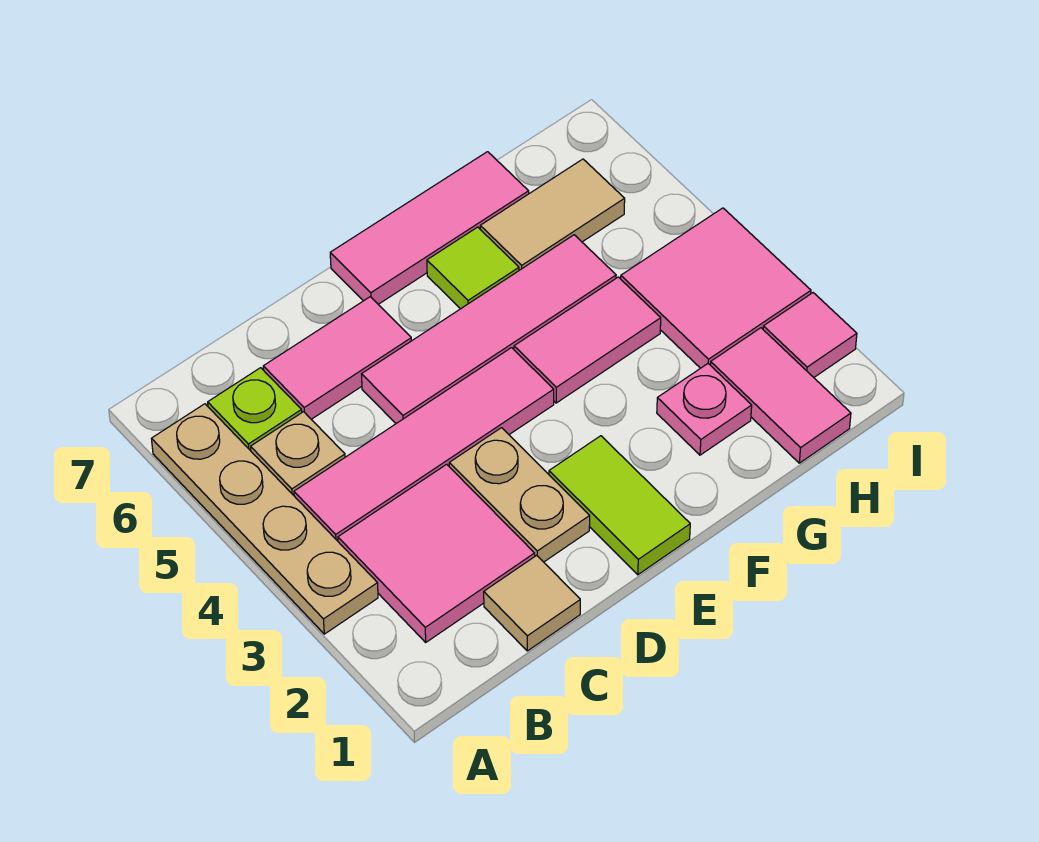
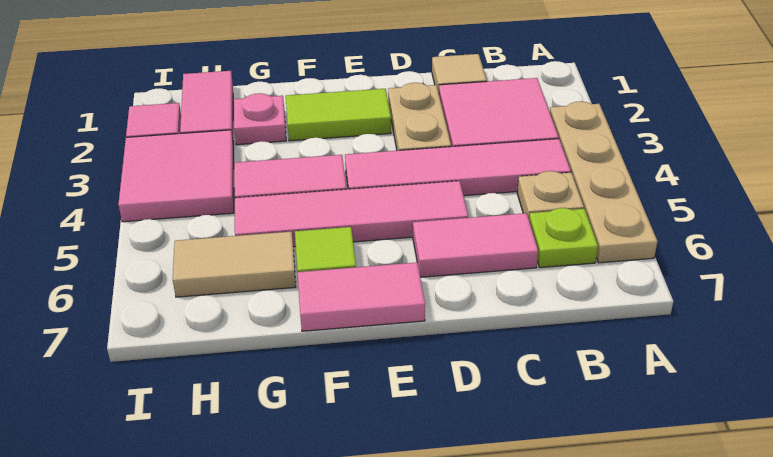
lime tile E1:E2 level 1 -> lime tile E2:F2 level 1
pink tile E7:G7 level 1 -> pink tile E7:F7 level 1

